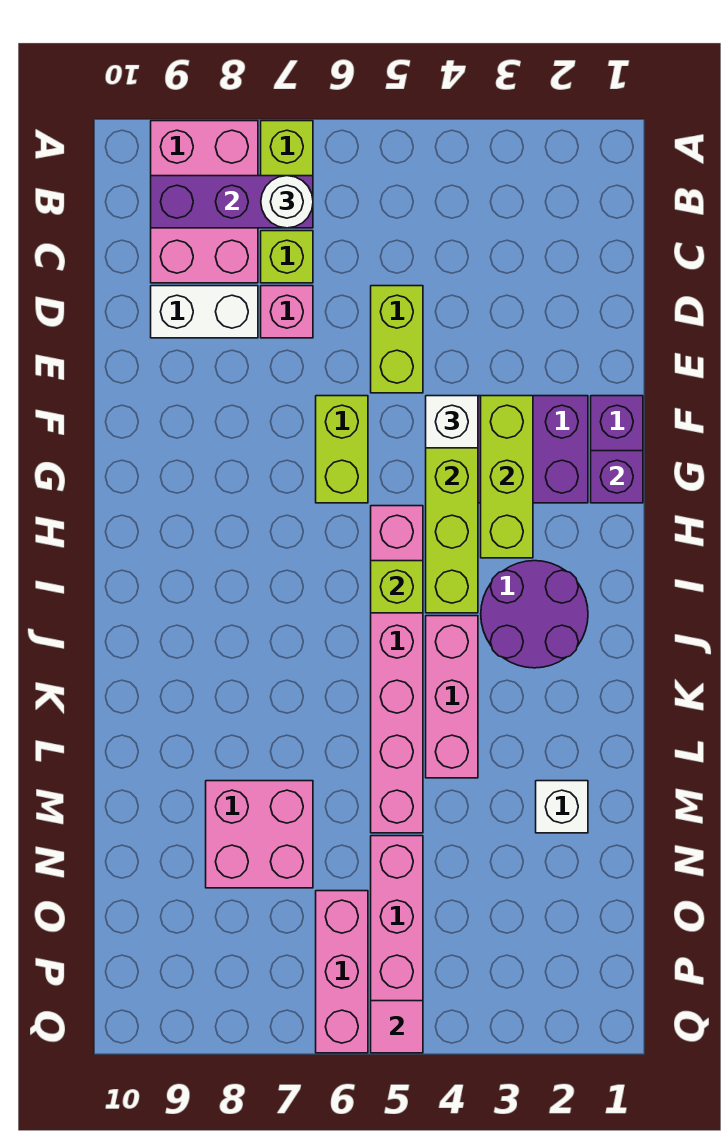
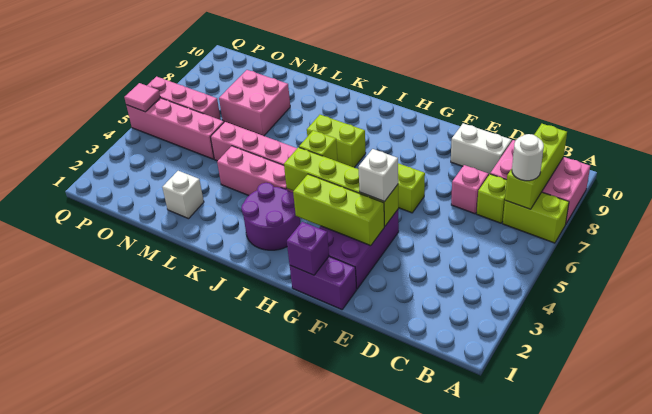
purple brick B7:B9 level 2 -> lime brick B7:B9 level 2
lime brick D5:E5 level 1 -> lime brick I7:J7 level 1
white brick D8:D9 level 1 -> white brick D9:E9 level 1

